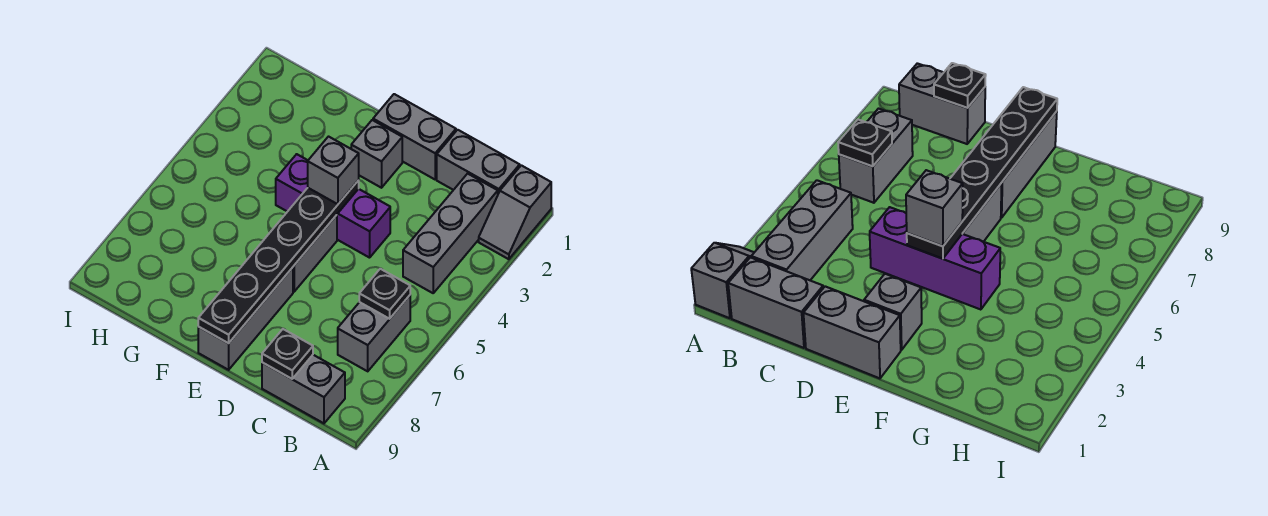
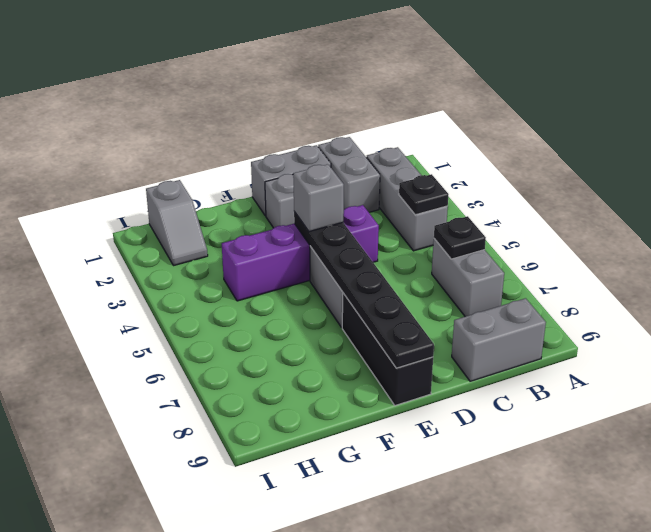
grey slope A1:A2 level 1 top 1 -> grey slope H1:H2 level 1 top 1
grey brick B1:C1 level 1 -> grey brick C1:C2 level 1
black plate C9 level 2 -> black plate B4 level 2
purple brick D4:F4 level 1 -> purple brick D4:G4 level 1
grey brick E7:E9 level 1 -> black brick E7:E9 level 1

